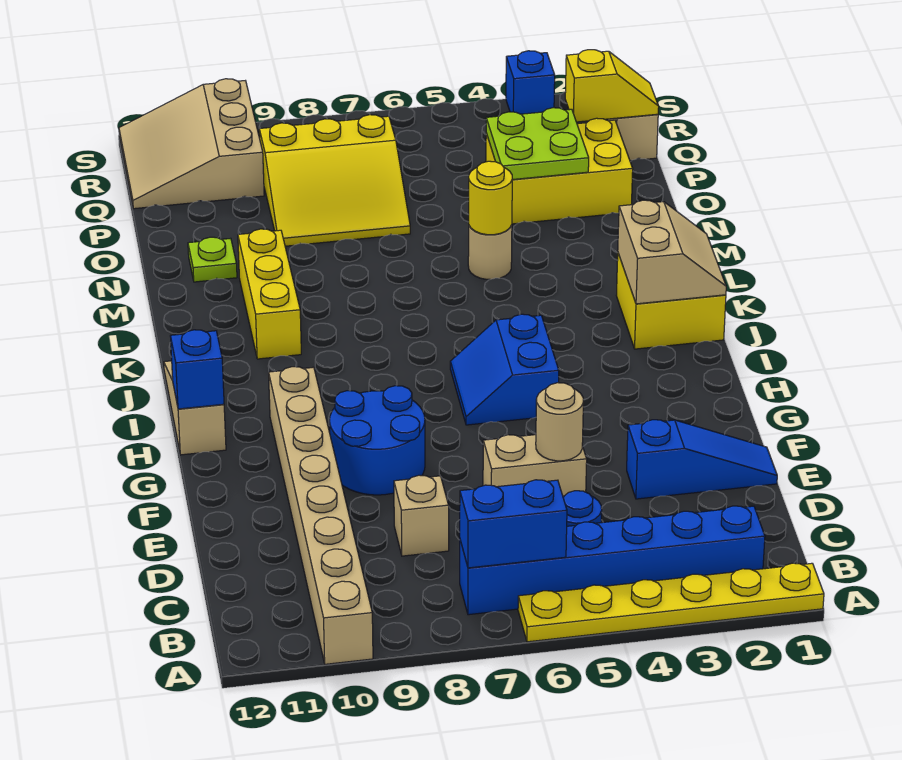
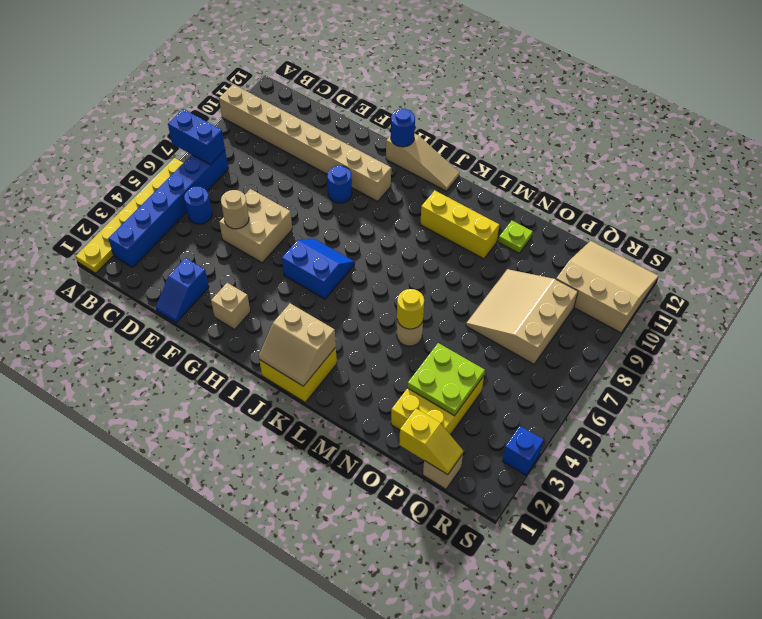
blue brick B6:B7 level 2 -> blue brick A7:B7 level 2
tan brick D8 level 1 -> tan brick G2 level 1
blue slope E1:E3 level 1 top 3 -> blue slope E1:E2 level 1 top 2
tan brick E5:E6 level 1 -> tan brick E5:F6 level 1
blue round brick F8:G9 level 1 -> blue round brick G9 level 1
blue brick H12 level 2 -> blue round brick H12 level 2
yellow slope O7:Q9 level 1 top Q -> tan slope O7:Q9 level 1 top Q
yellow slope Q1:Q2 level 2 top 2 -> yellow slope P1:Q1 level 2 top P

